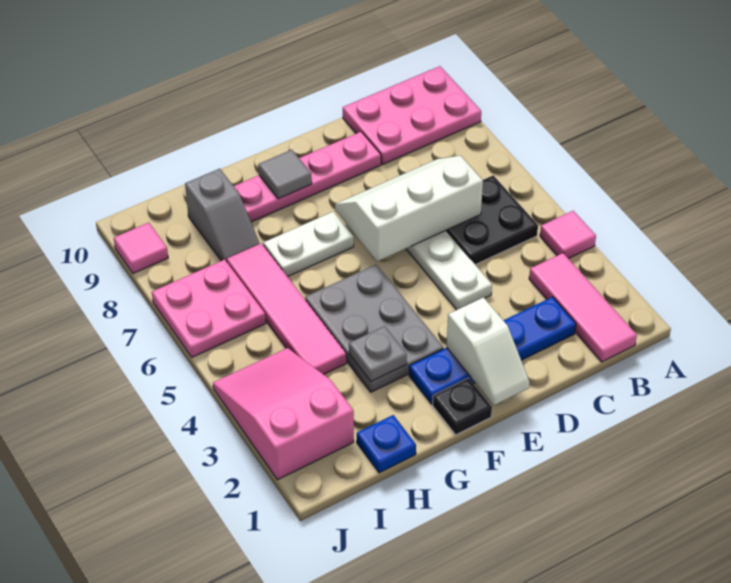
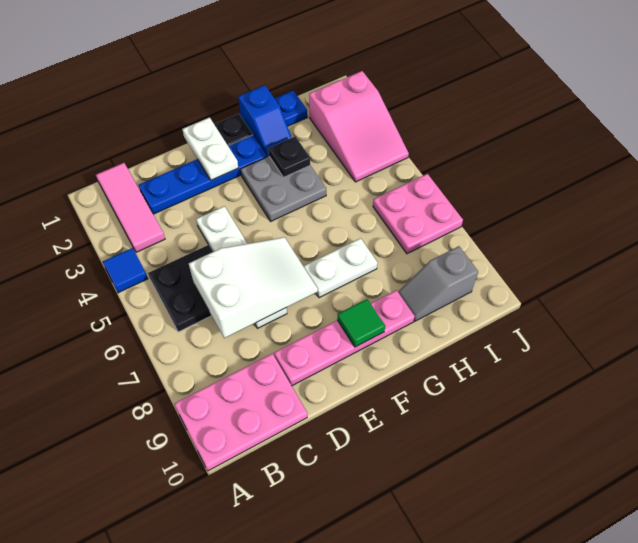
pink tile A4 level 1 -> blue tile A4 level 1
white slope C6:E7 level 2 top 6 -> white slope C6:E7 level 2 top C
white slope E1:E2 level 2 top 2 -> white plate E1:E2 level 2
grey plate F3:G5 level 1 -> grey plate F3:G4 level 1
grey tile F9 level 2 -> green tile F9 level 2
none -> blue slope G1:G2 level 1 top 1
grey plate G3 level 2 -> black plate G3 level 2
pink tile H4:H7 level 1 -> none
grey slope H8:H9 level 1 top 9 -> grey slope H9:I9 level 1 top I
pink tile J9 level 1 -> none

